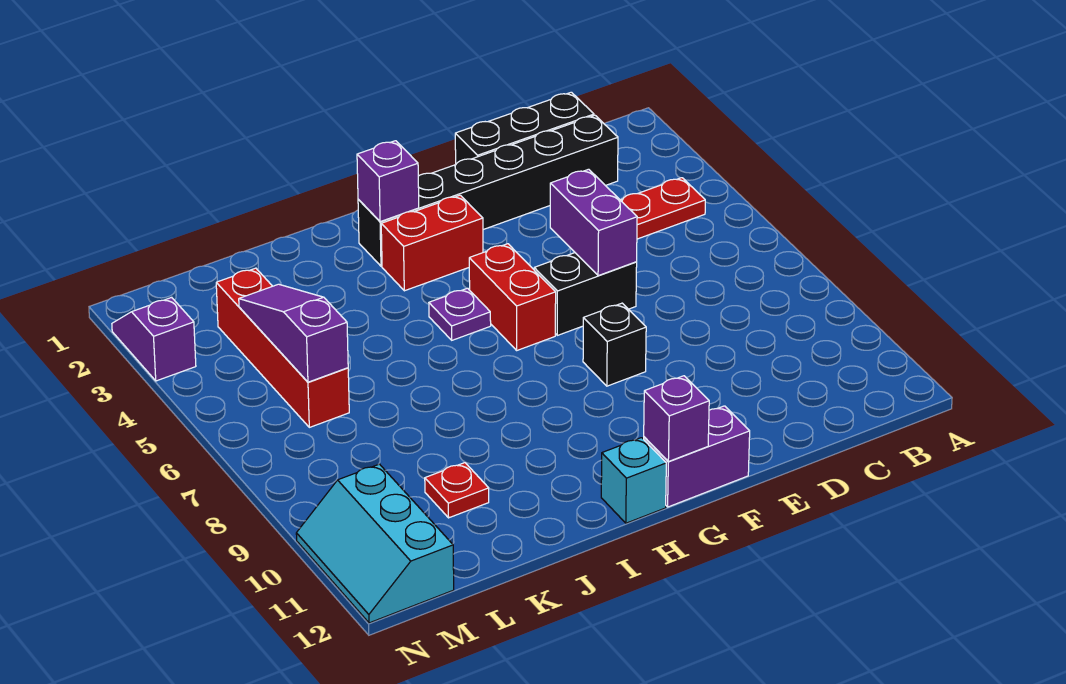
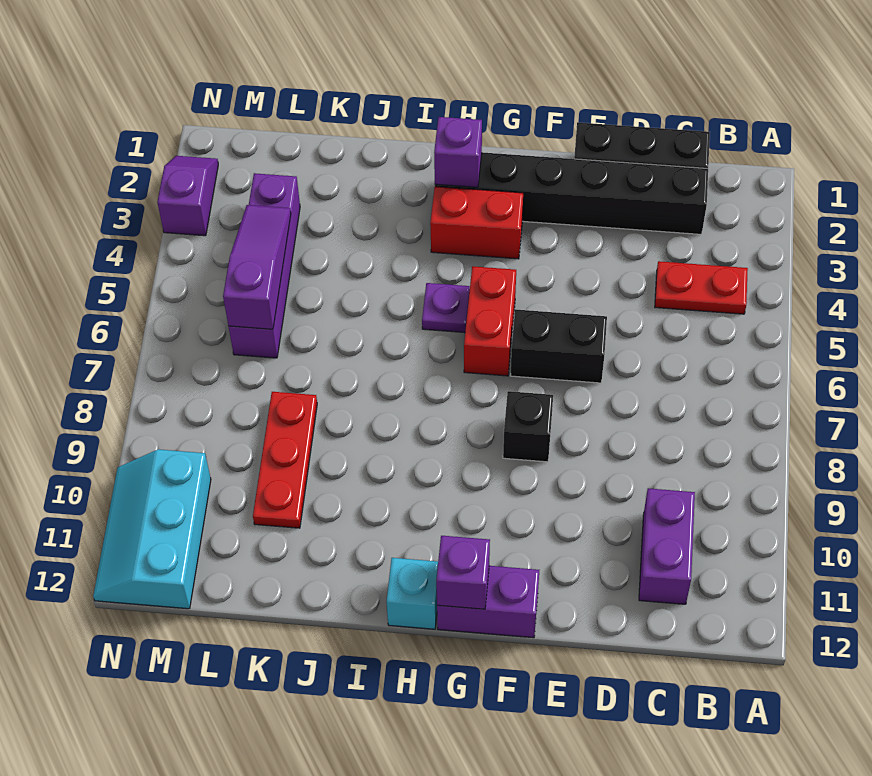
purple brick E5:E6 level 2 -> purple brick C10:C11 level 1
red plate K10 level 1 -> red plate K8:K10 level 1
red brick L3:L6 level 1 -> purple brick L3:L6 level 1

